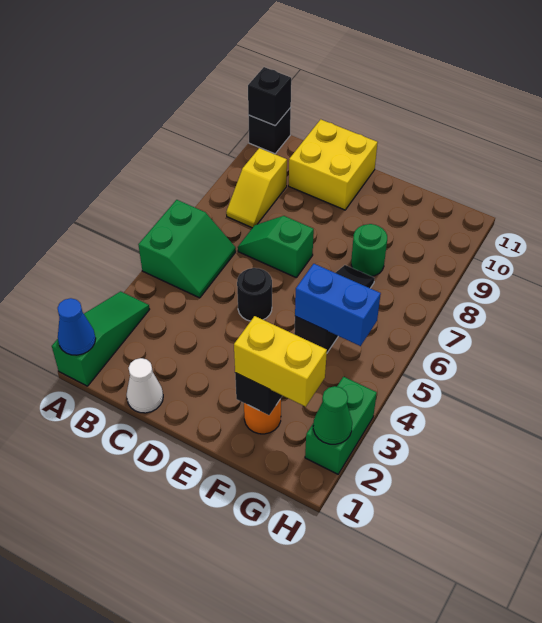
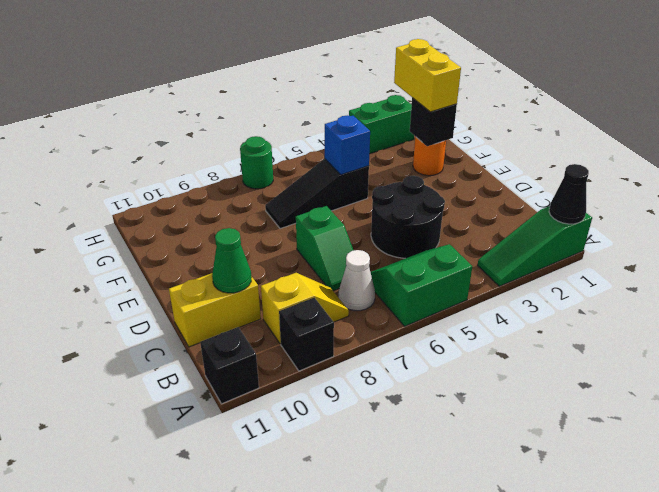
blue cone A1 level 2 -> black cone A1 level 2
black brick A11 level 2 -> black brick A9 level 1
white cone C1 level 1 -> white cone B7 level 1
yellow brick C10:D11 level 1 -> yellow brick C10:C11 level 1
black round brick D5 level 1 -> black round brick C4:D5 level 1
blue brick F5:G5 level 2 -> blue brick F5 level 2
green round brick F8 level 1 -> green round brick H7 level 1
green cone H2 level 2 -> green cone C10 level 2

